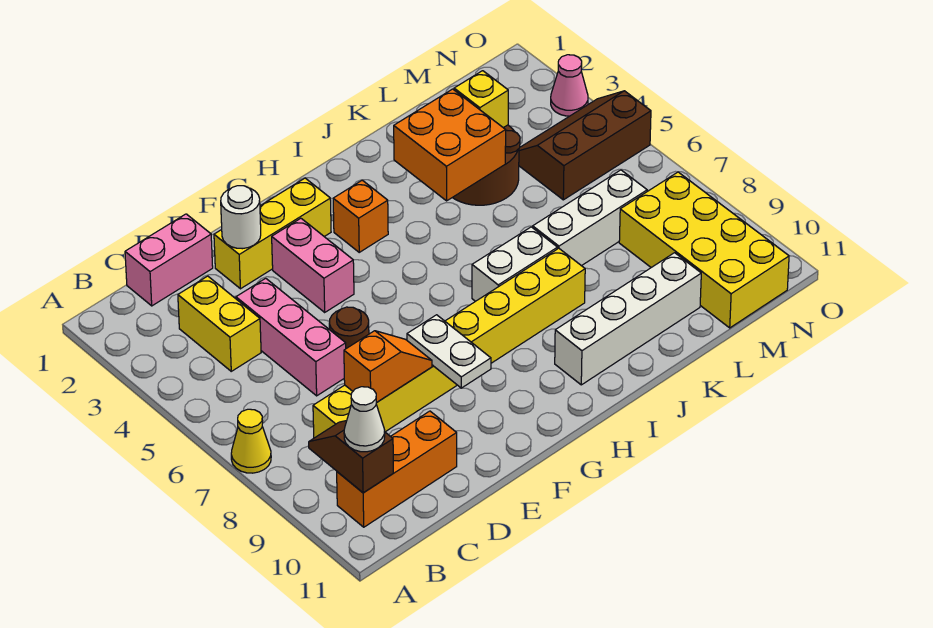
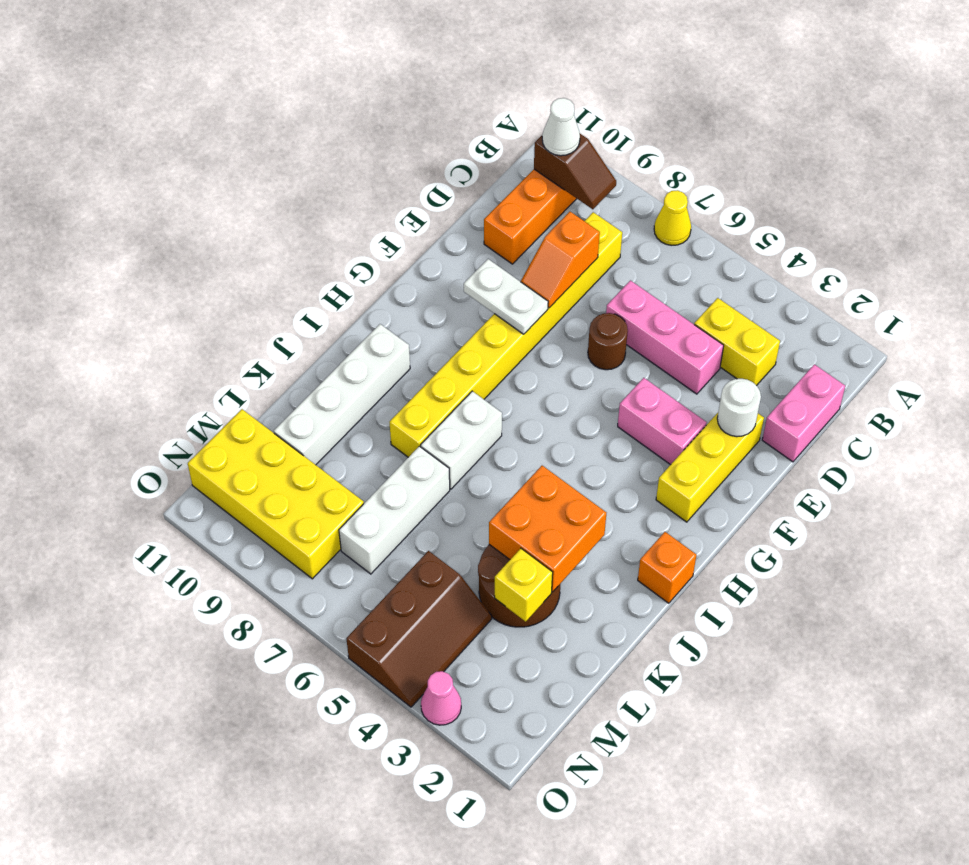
orange brick H3 level 1 -> orange brick I1 level 1

